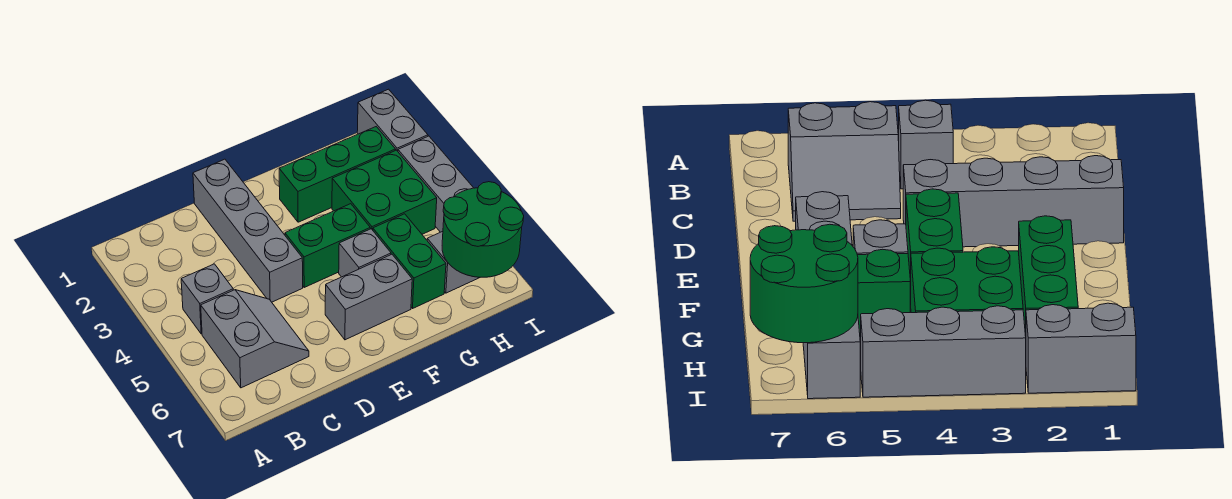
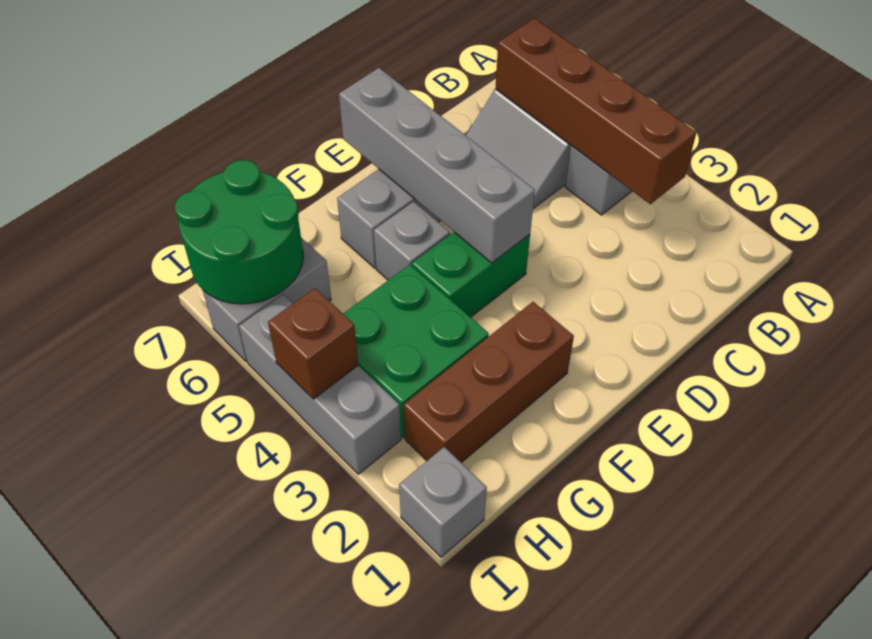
none -> brown brick B3:B6 level 2
grey brick D1:D4 level 1 -> grey brick E4:E7 level 2
green brick F2:H2 level 1 -> brown brick F2:H2 level 1
green brick G5:G6 level 1 -> none
grey brick I1:I2 level 1 -> grey brick I1 level 1
none -> brown brick I4 level 2

